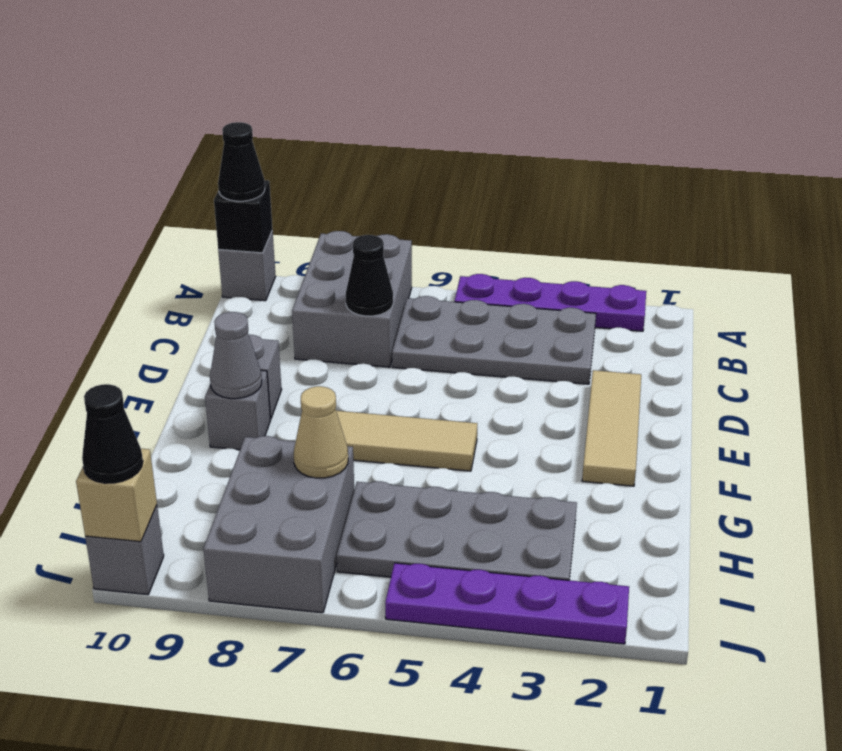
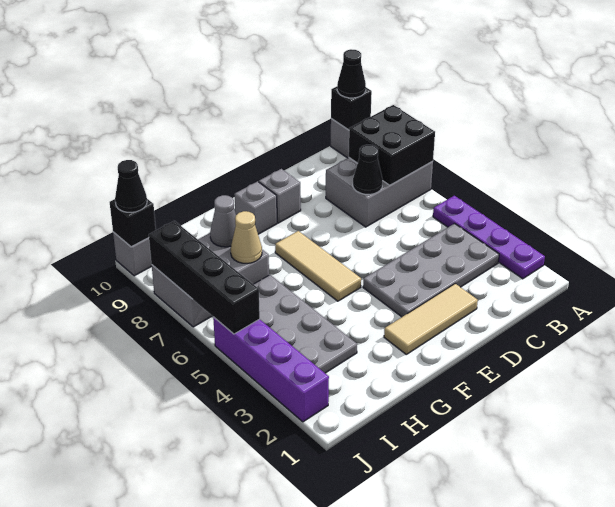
none -> black brick A7:B8 level 2
grey plate B3:C6 level 1 -> grey plate B3:E4 level 1
grey cone F9 level 2 -> grey cone H8 level 2
purple plate J2:J5 level 1 -> purple brick J2:J5 level 1
none -> black brick J5:J8 level 2
tan brick J10 level 2 -> black brick J10 level 2

